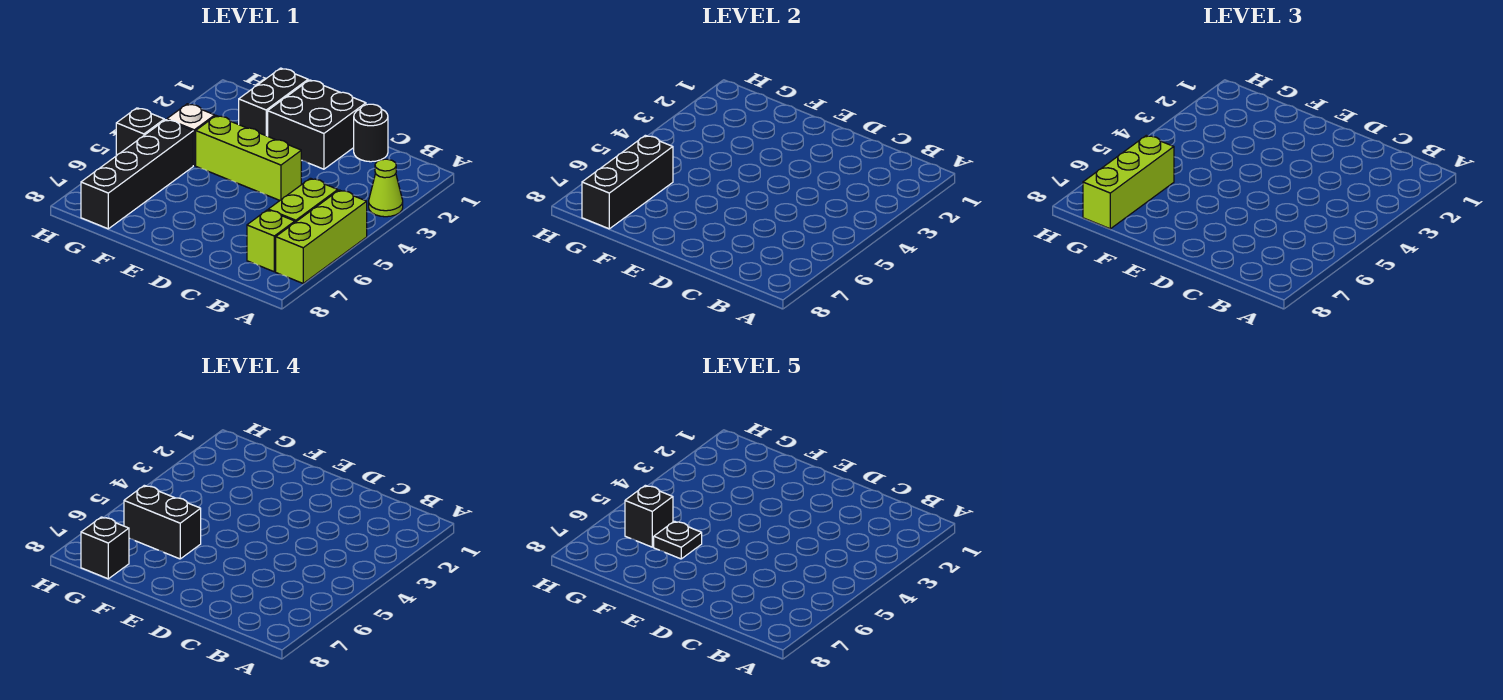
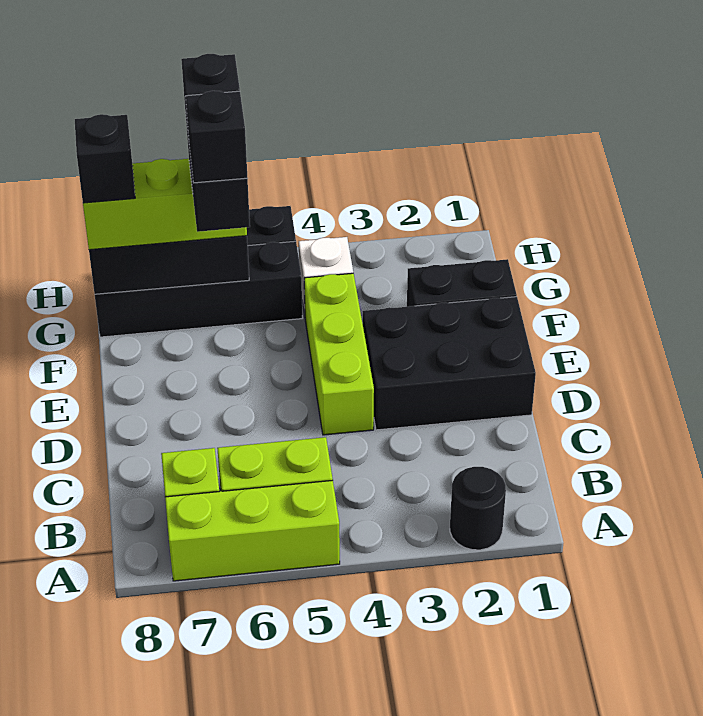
lime cone A3 level 1 -> none
black round brick C1 level 1 -> black round brick A2 level 1
black brick D1:E2 level 1 -> black brick D1:E3 level 1
black plate F6 level 5 -> black brick F6 level 5

